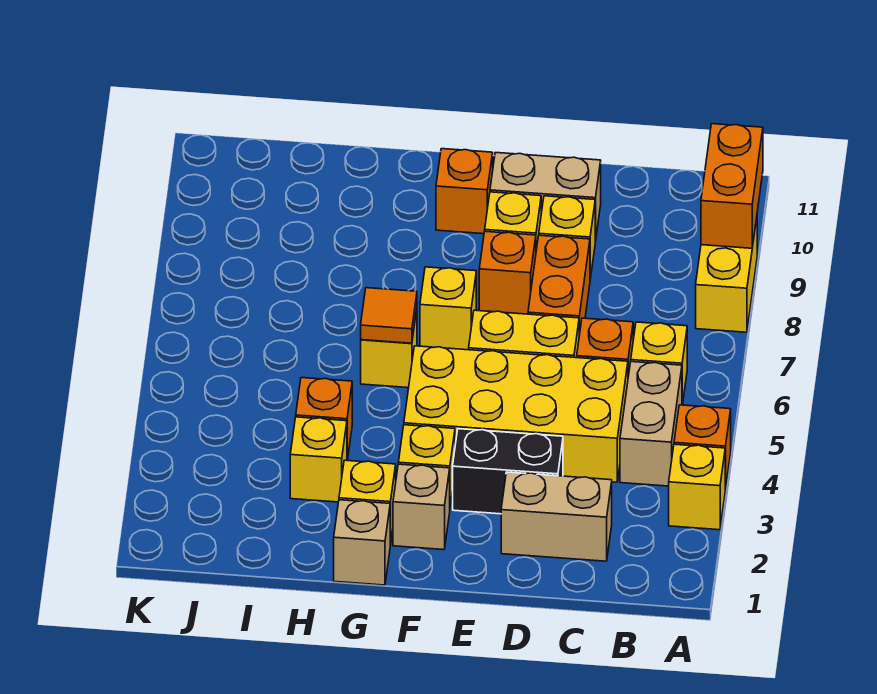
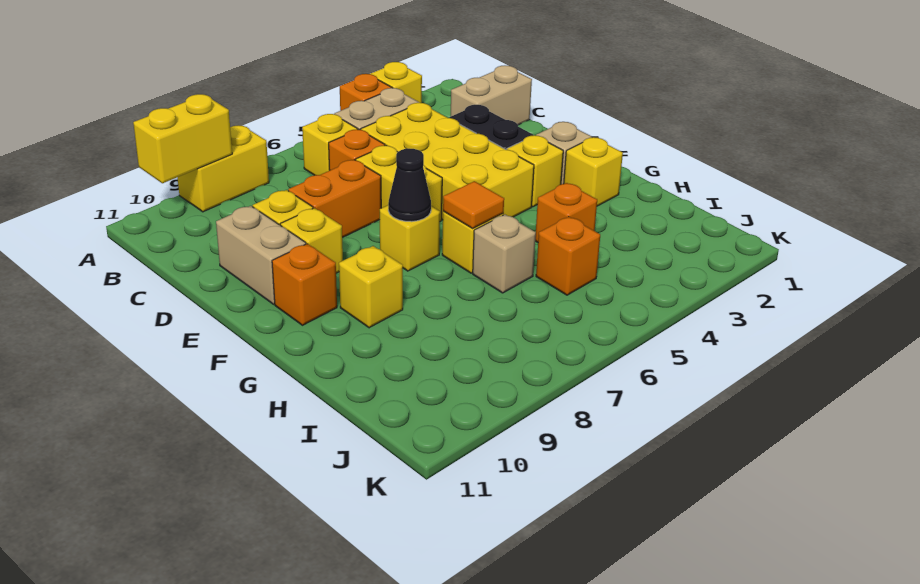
orange brick A9:A10 level 2 -> yellow brick A9:A10 level 2
tan brick C2:D2 level 1 -> tan brick C1:C2 level 1
orange brick E8 level 1 -> orange brick I5 level 1
none -> black cone F7 level 2
tan brick G1 level 1 -> tan brick H6 level 1
yellow brick H3 level 1 -> yellow brick G9 level 1

